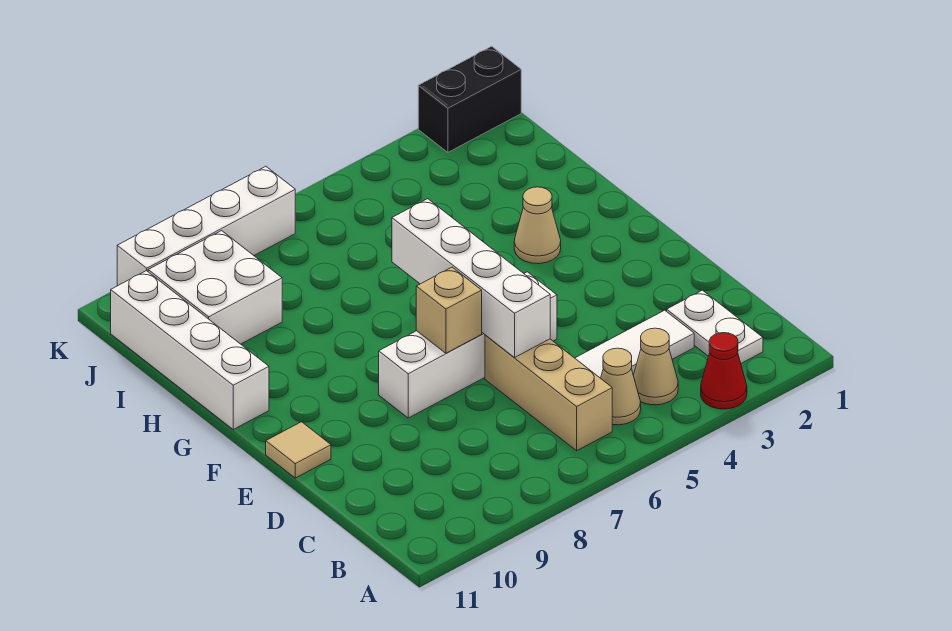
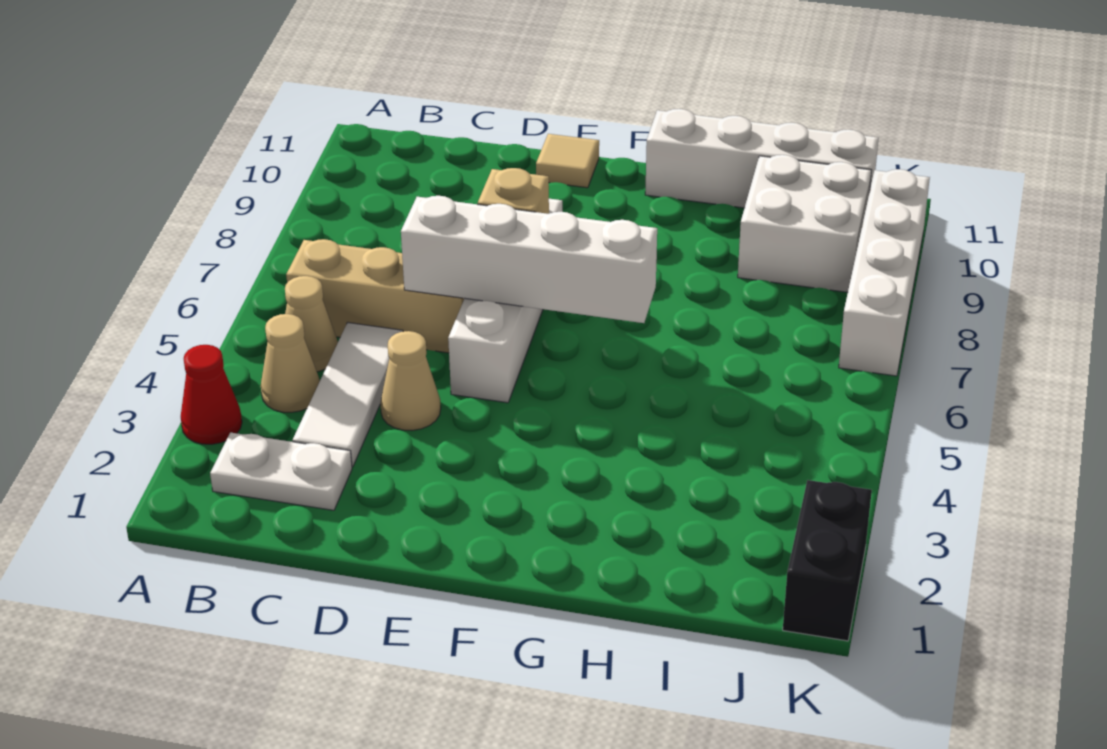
tan cone G3 level 1 -> tan cone D4 level 1

